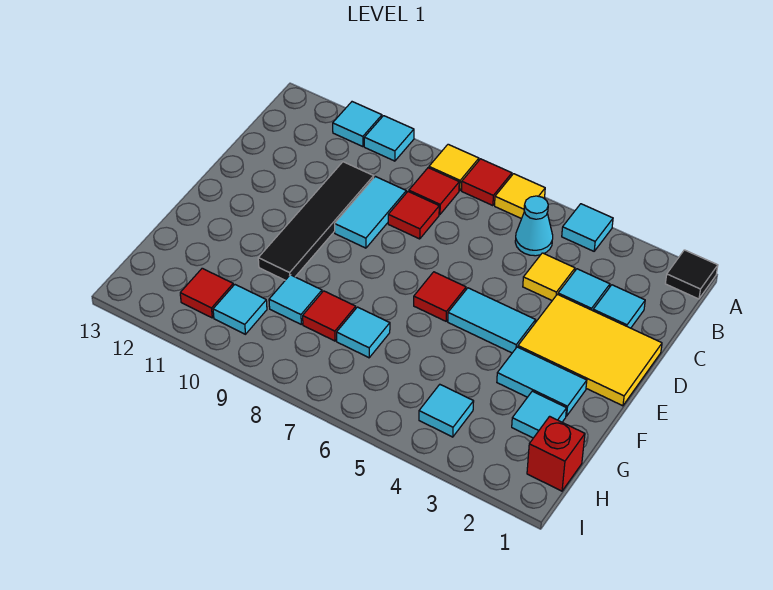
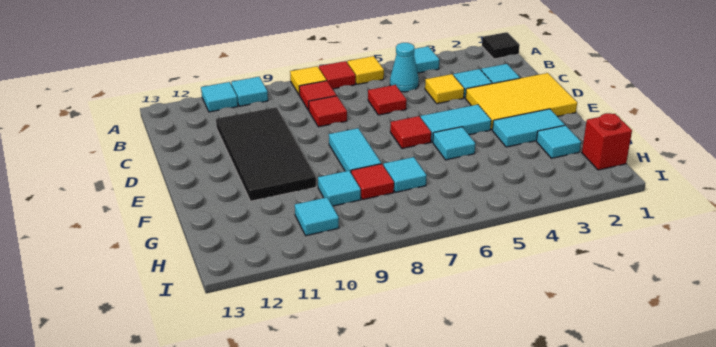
cyan tile C9:D9 level 1 -> cyan tile E8:F8 level 1
black tile C10:F10 level 1 -> black tile C10:F11 level 1
cyan tile H4 level 1 -> cyan tile F5 level 1
red tile H11 level 1 -> red tile C6 level 1

